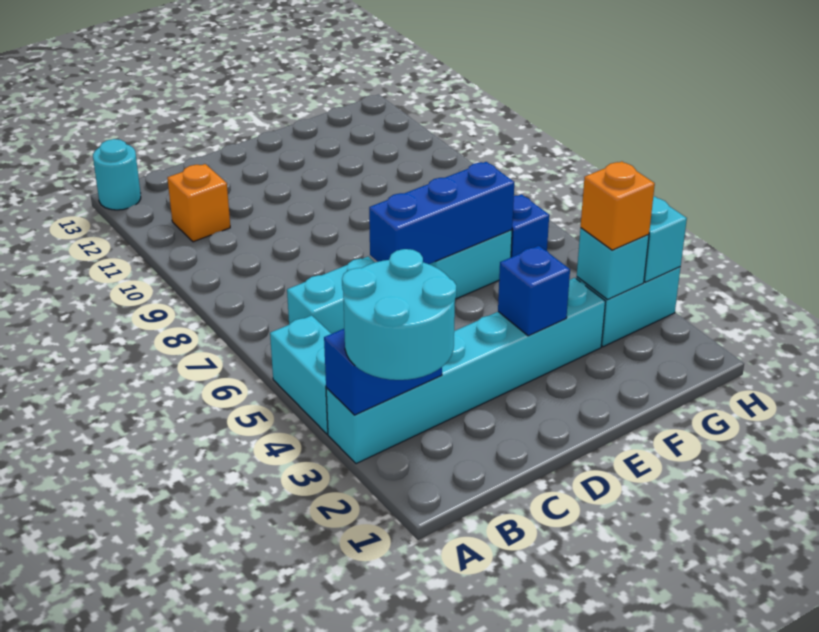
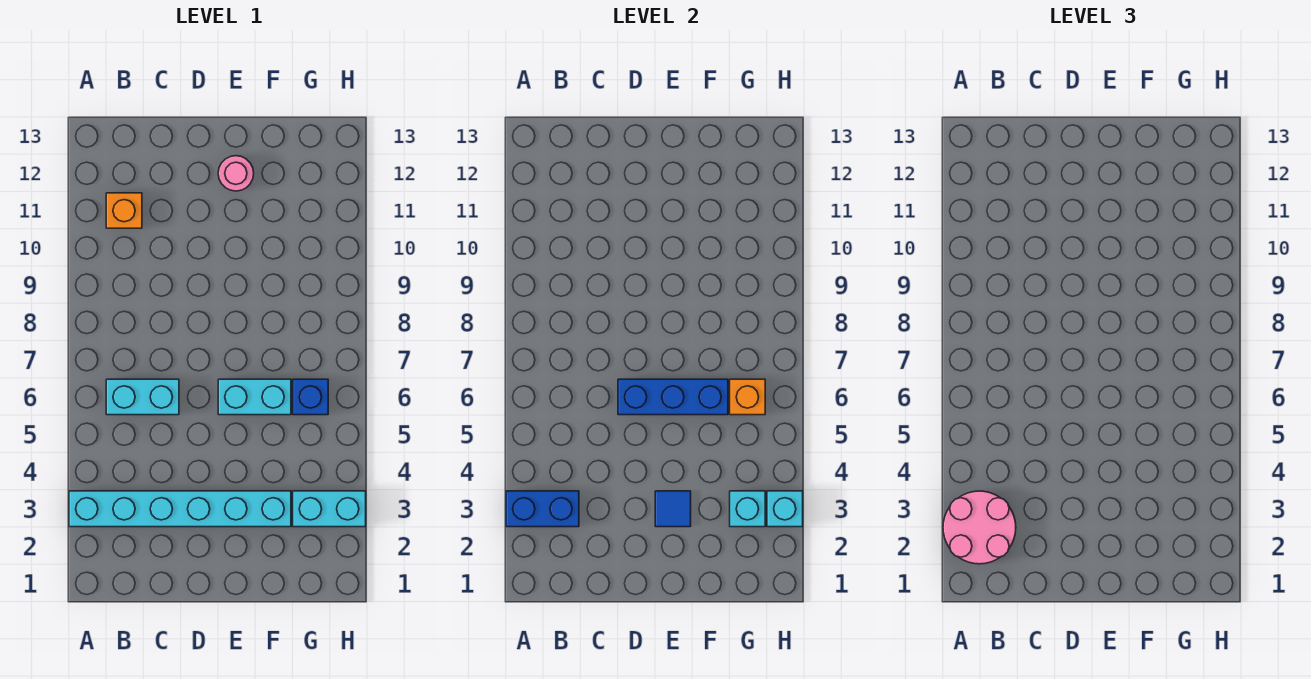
cyan round brick A2:B3 level 3 -> pink round brick A2:B3 level 3
cyan brick A4:A5 level 1 -> none
cyan round brick A13 level 1 -> none
blue brick E3 level 2 -> blue tile E3 level 2
none -> pink round brick E12 level 1
orange brick G3 level 3 -> orange brick G6 level 2

